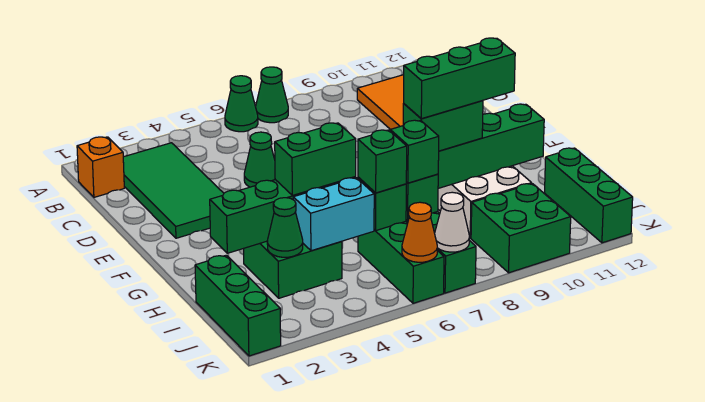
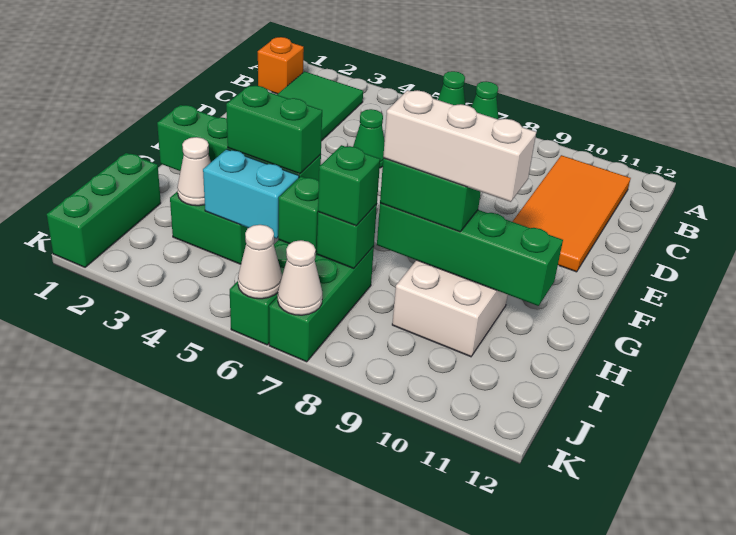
green brick H8:H10 level 4 -> white brick H8:H10 level 4
green cone I3 level 2 -> white cone I3 level 2
green brick I6 level 3 -> none
green brick I12:K12 level 1 -> none
green brick J9:K10 level 1 -> none
orange cone K6 level 2 -> white cone K6 level 2

